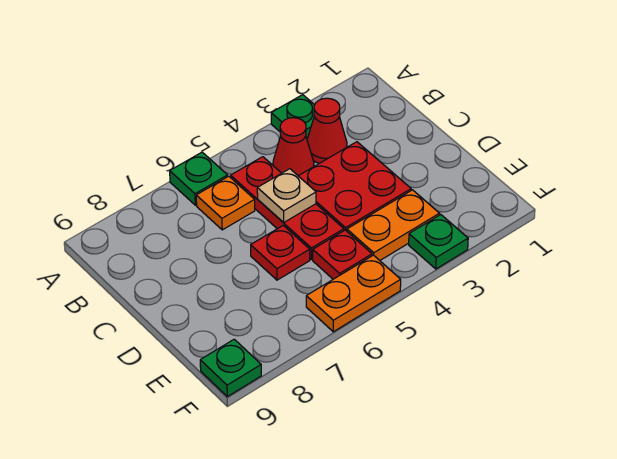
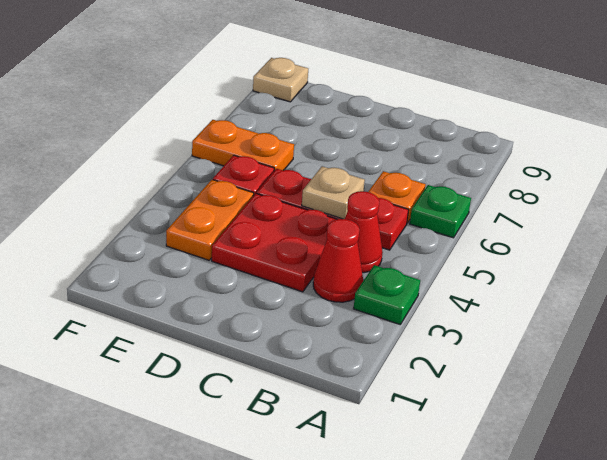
red plate D6 level 1 -> none
green plate F3 level 1 -> none
orange plate F5:F6 level 1 -> orange plate E6:F6 level 1
green plate F9 level 1 -> tan plate F9 level 1

